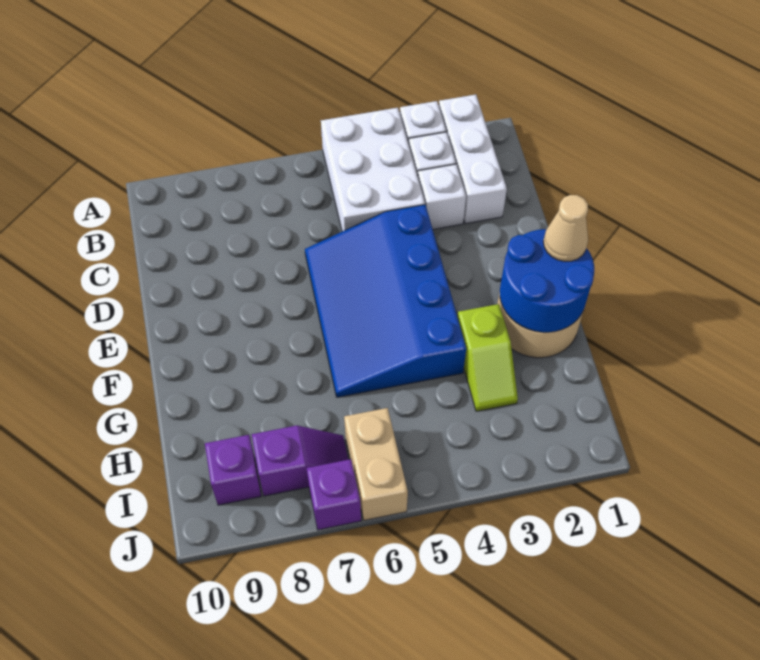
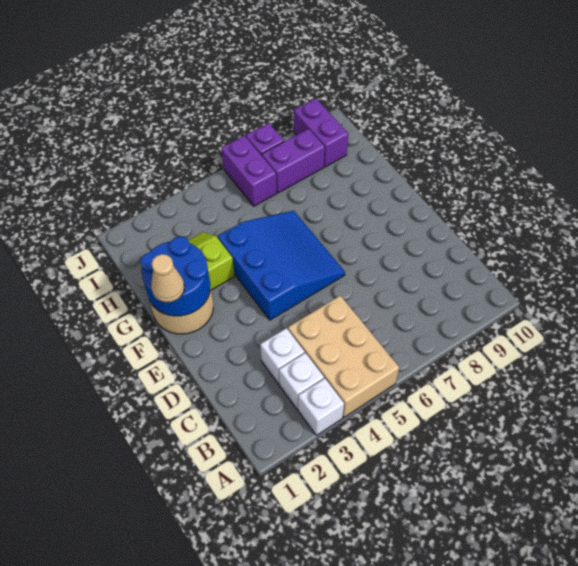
white brick A2:C2 level 1 -> none
white brick A4:C5 level 1 -> tan brick A4:C5 level 1
blue slope D4:G6 level 1 top 4 -> blue slope E4:G6 level 1 top 4
tan brick I6:J6 level 1 -> purple brick I6:J6 level 1
purple slope I7:I8 level 1 top 8 -> purple brick I7:I8 level 1
purple brick I9 level 1 -> purple brick I9:J9 level 1

